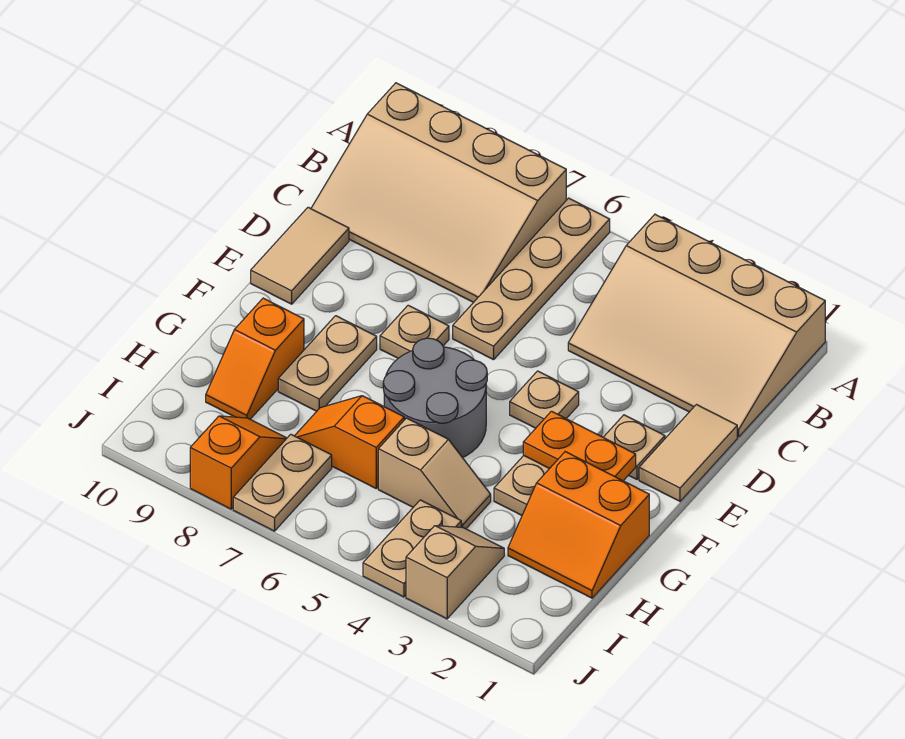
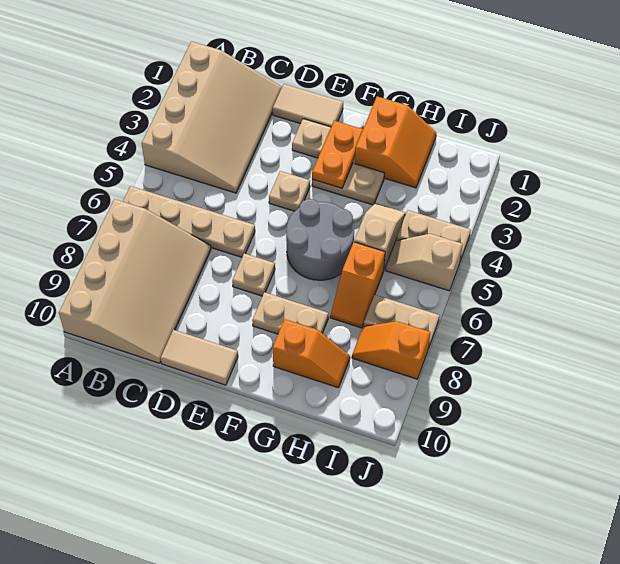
tan slope I3:J3 level 1 top J -> tan slope I5:J5 level 1 top J

